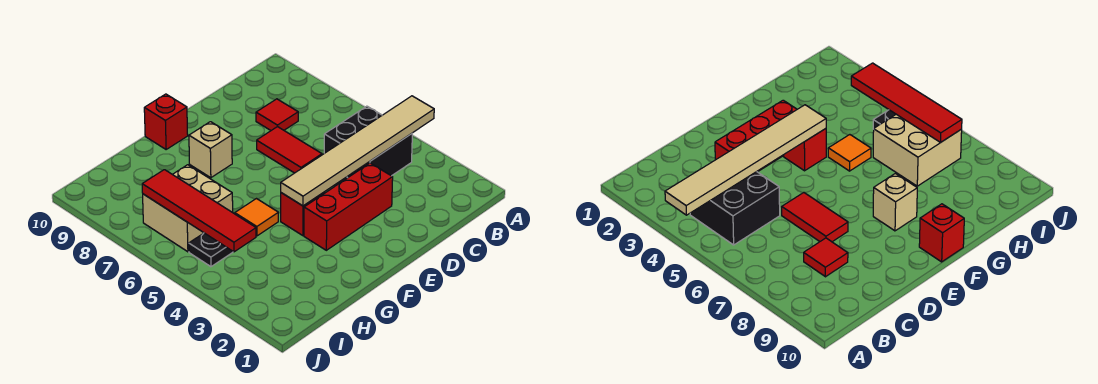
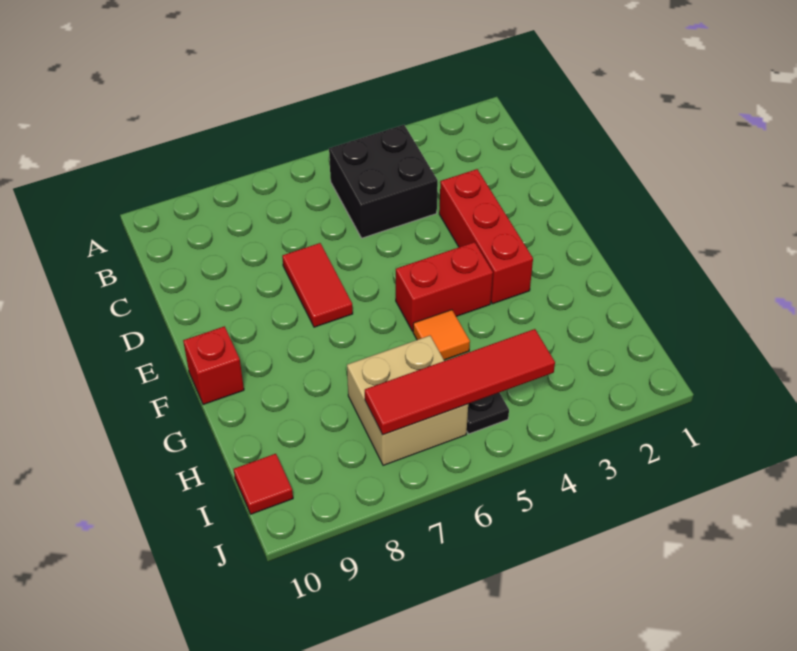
tan tile A4:F4 level 2 -> none
red tile C8 level 1 -> red tile I10 level 1
red tile D6:D7 level 1 -> red tile D7:E7 level 1
red brick F4 level 1 -> red brick F4:F5 level 1
tan brick F8 level 1 -> none

